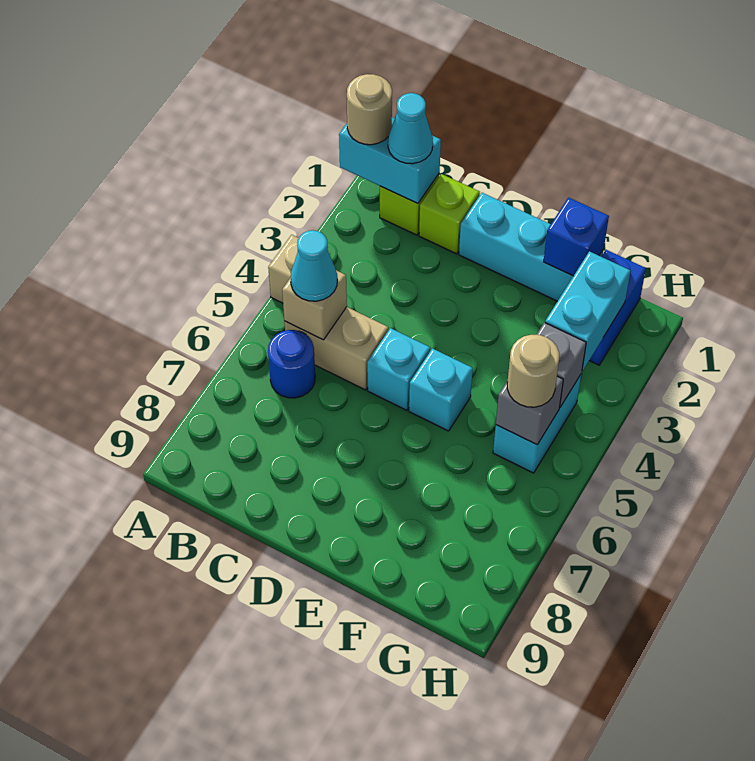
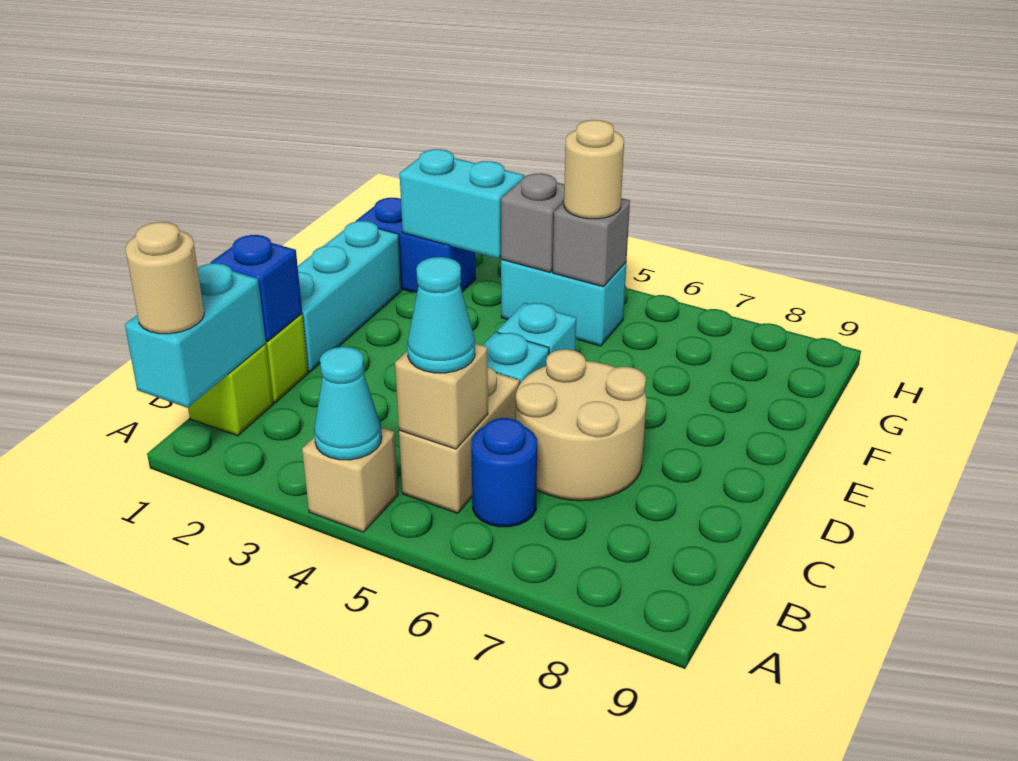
cyan cone B1 level 3 -> cyan cone A4 level 2
none -> tan round brick C6:D7 level 1
blue brick F1 level 2 -> blue brick C1 level 2

